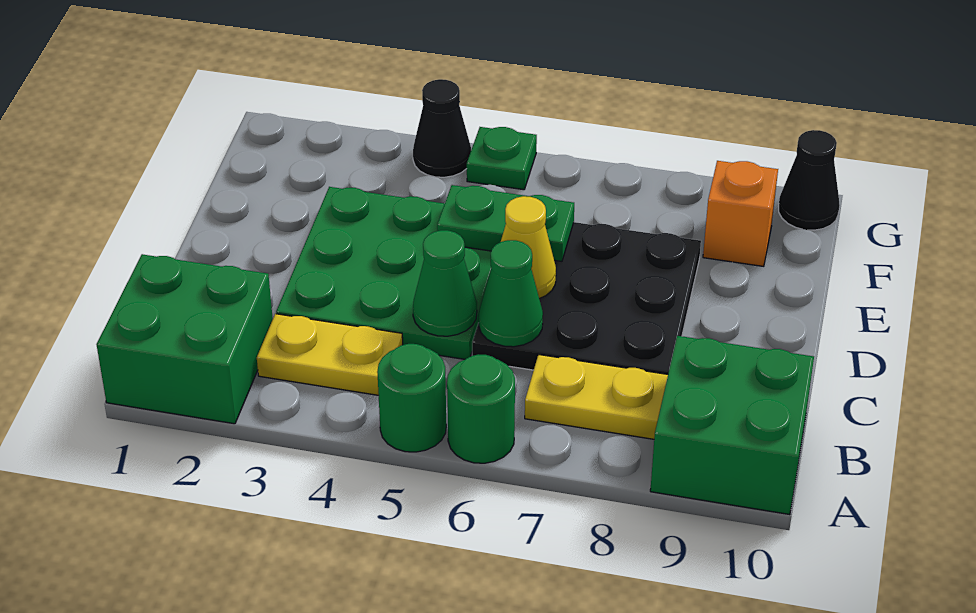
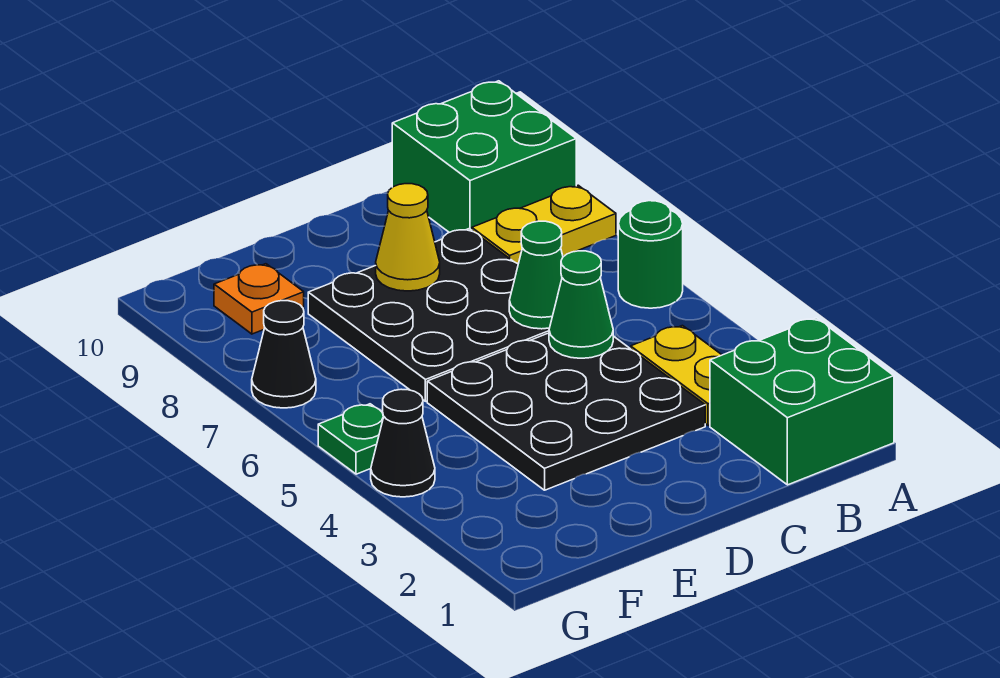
green round brick A5 level 1 -> none
yellow plate B7:B8 level 1 -> yellow plate A8:B8 level 1
green plate C3:E5 level 1 -> black plate C3:E5 level 1
yellow cone D6 level 2 -> yellow cone D8 level 2
green plate E5:E6 level 2 -> none
orange brick F9 level 1 -> orange plate F9 level 1
black cone G10 level 1 -> black cone G7 level 1

